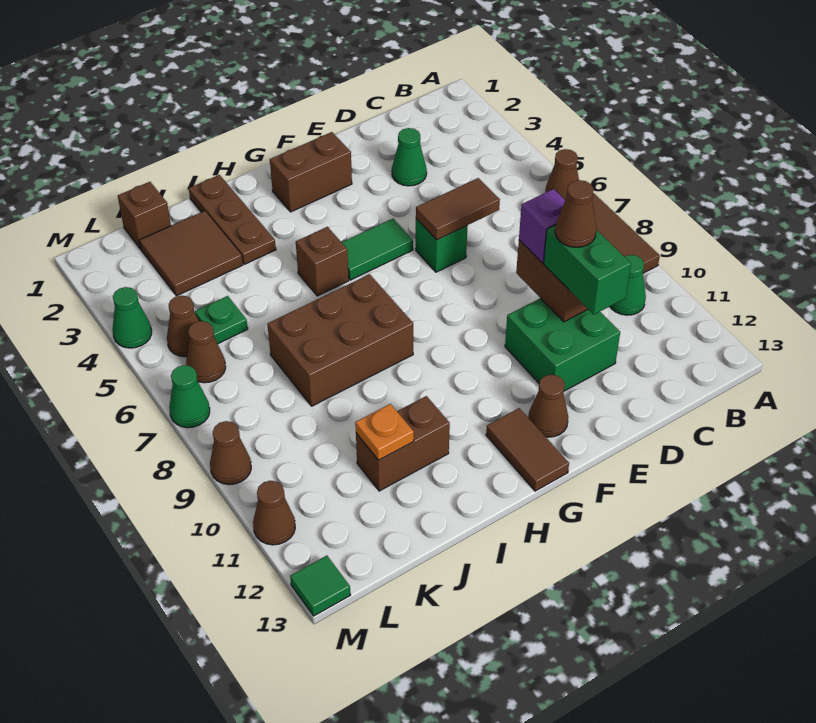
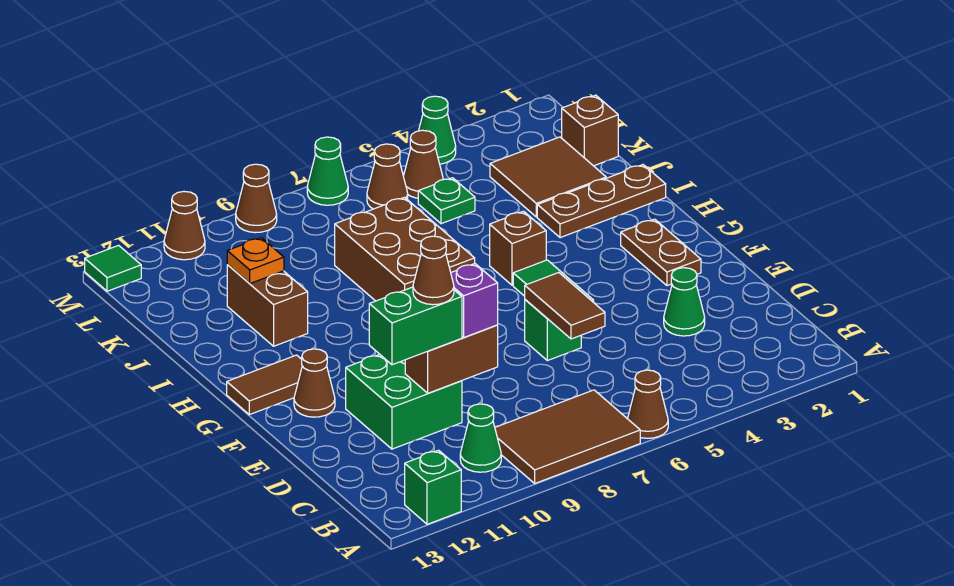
none -> green brick A12 level 1
brown brick F2:G2 level 1 -> brown plate F2:G2 level 1

